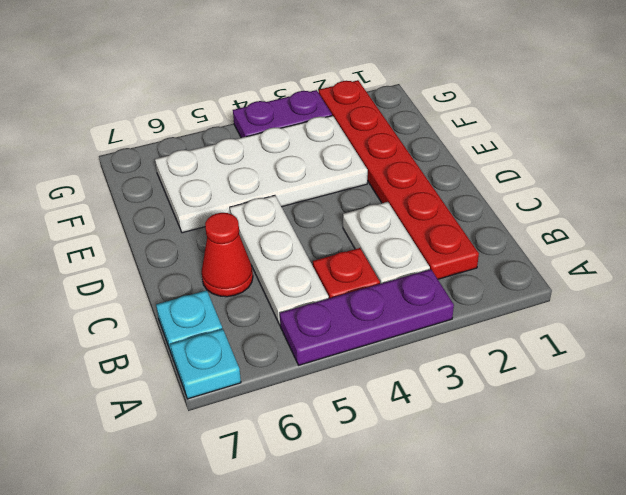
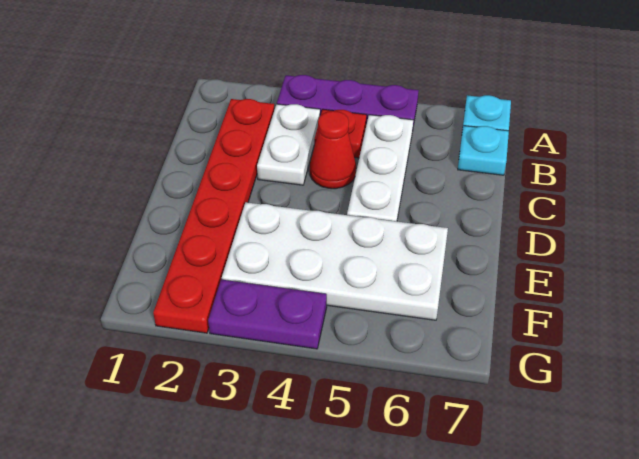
red cone C6 level 1 -> red cone C4 level 1

